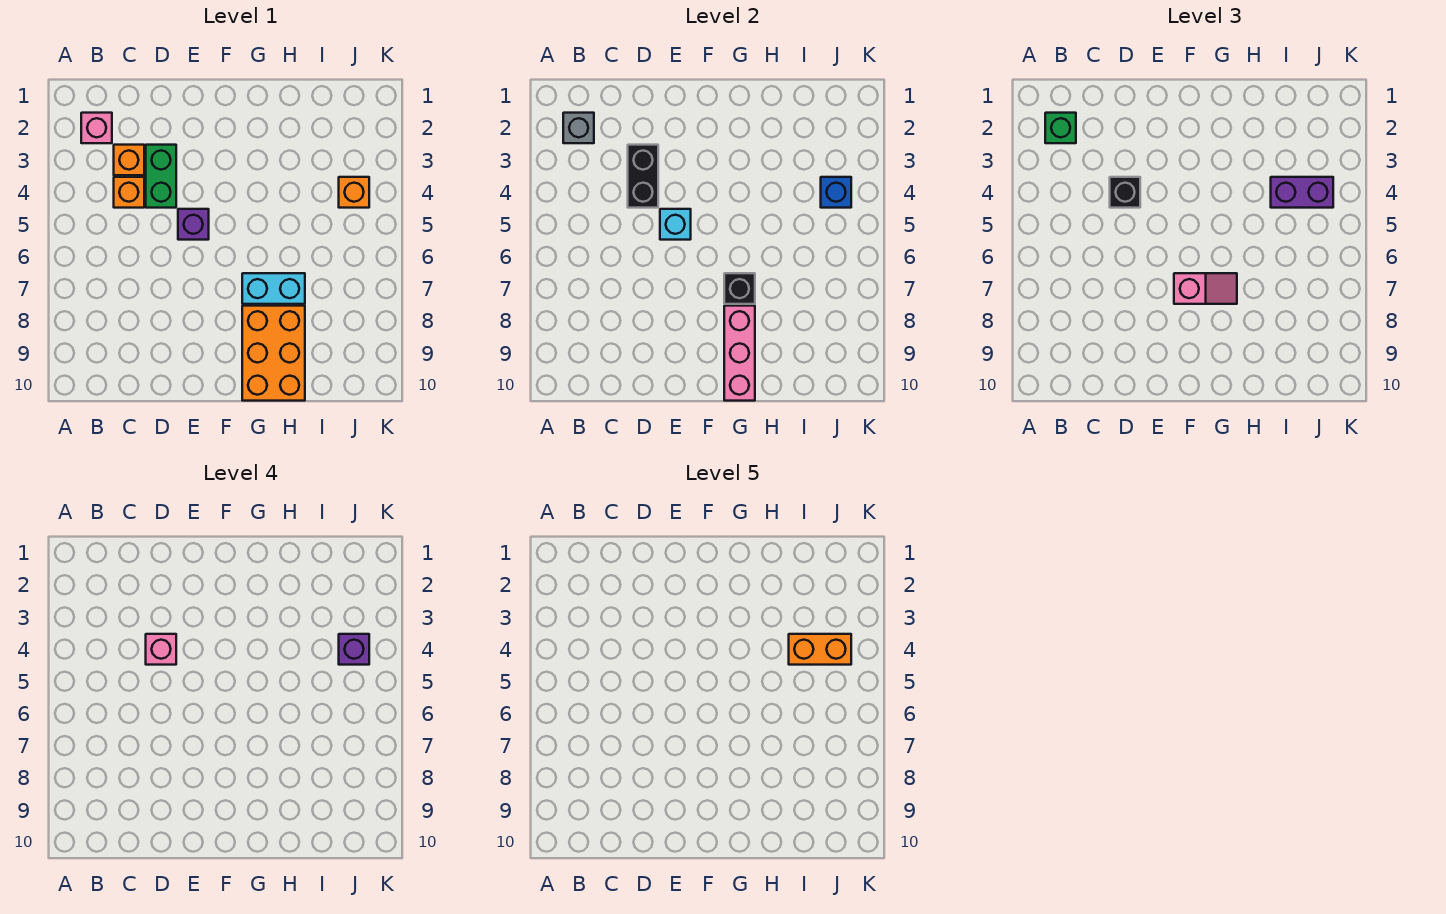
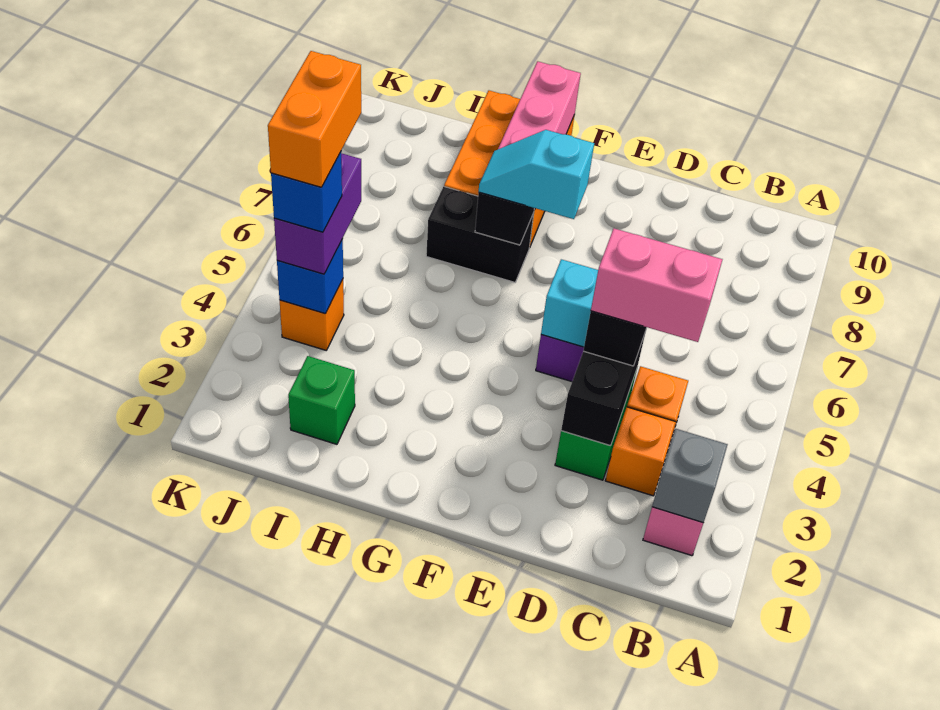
green brick B2 level 3 -> green brick I2 level 1
pink brick D4 level 4 -> pink brick C4:D4 level 4
pink slope F7:G7 level 3 top F -> cyan slope F7:G7 level 3 top F
cyan brick G7:H7 level 1 -> black brick G7:H7 level 1
purple brick I4:J4 level 3 -> purple brick J4:J5 level 3
orange brick I4:J4 level 5 -> orange brick J4:J5 level 5
purple brick J4 level 4 -> blue brick J4 level 4

